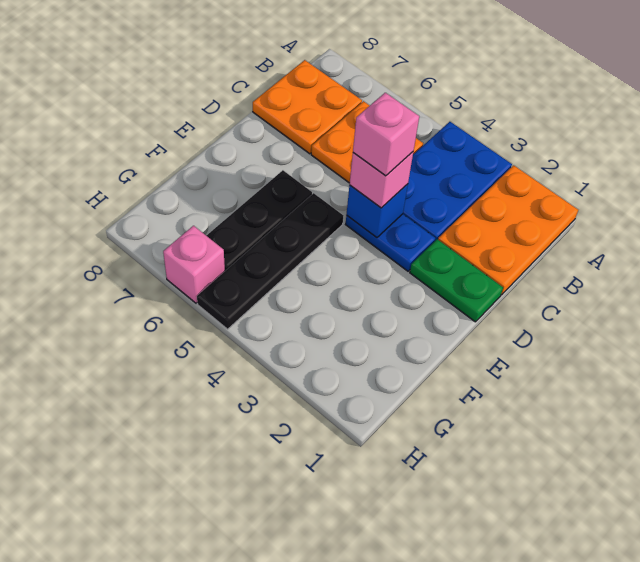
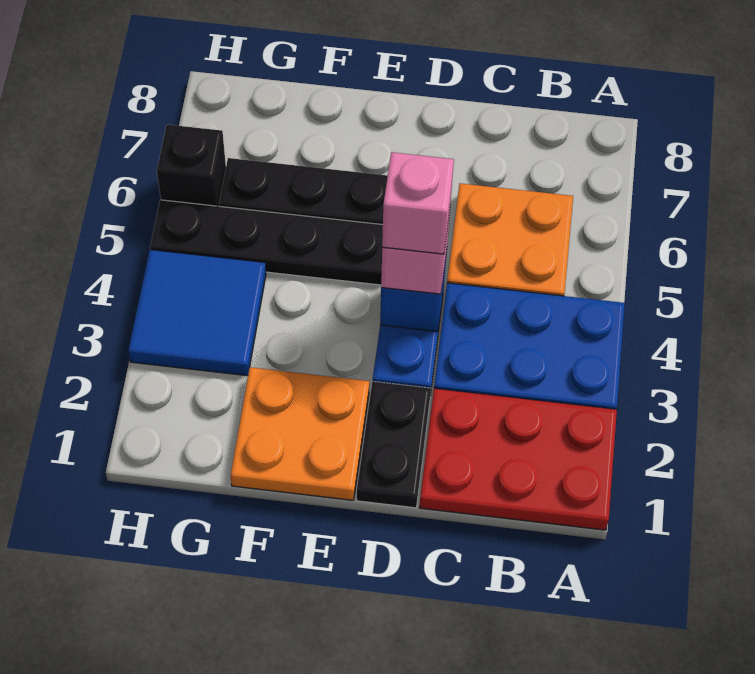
orange plate A1:C2 level 1 -> red plate A1:C2 level 1
orange plate B7:C8 level 1 -> orange plate E1:F2 level 1
green plate D1:D2 level 1 -> black plate D1:D2 level 1
none -> blue tile G3:H4 level 1
pink brick H6 level 1 -> black brick H6 level 1

